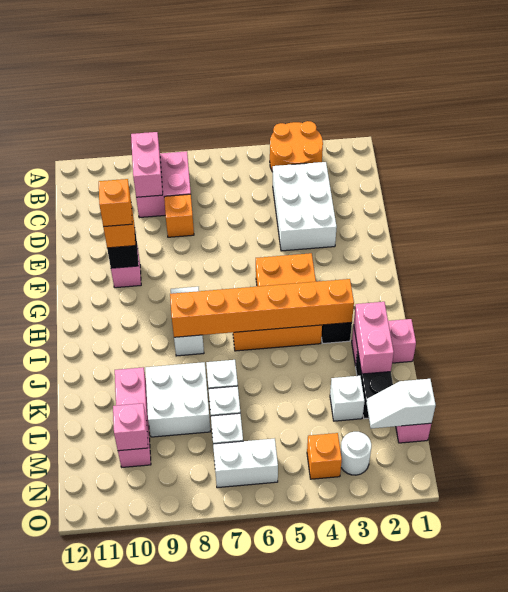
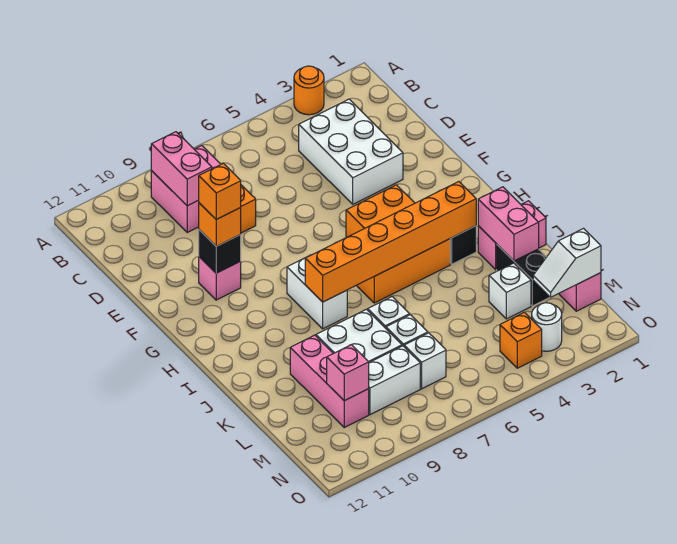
orange round brick A3:B4 level 1 -> orange round brick A3 level 1
white brick N6:N7 level 1 -> white brick M8:M9 level 1

